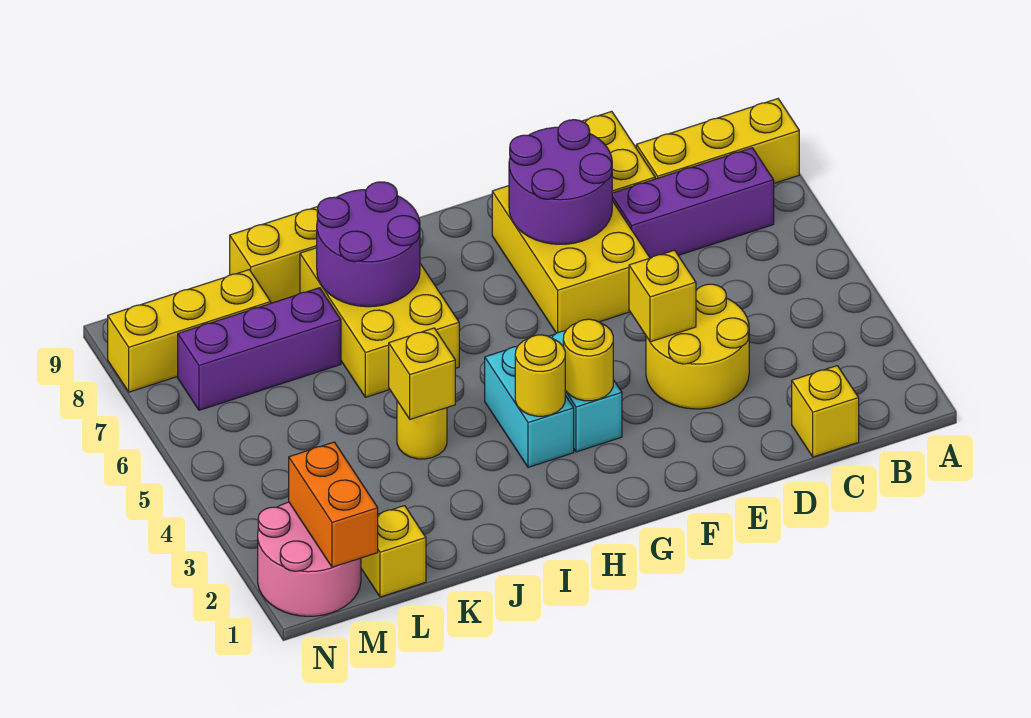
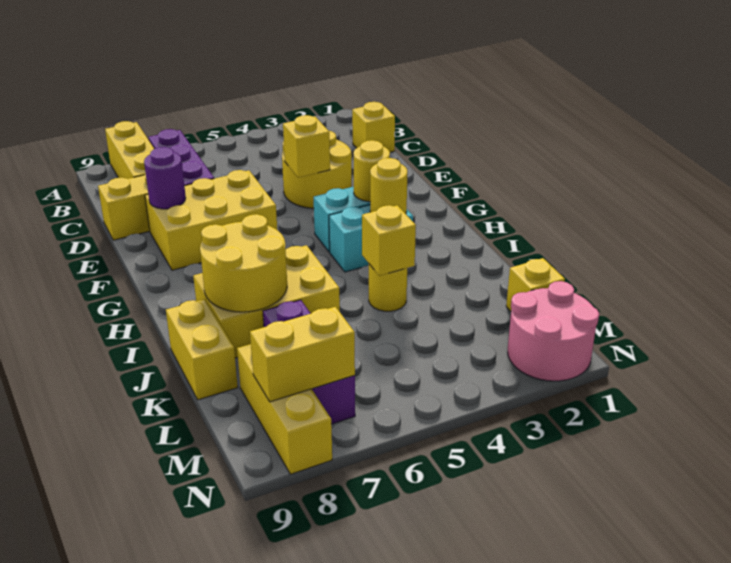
purple round brick E7:F8 level 2 -> purple round brick E8 level 2
purple round brick I7:J8 level 2 -> yellow round brick I7:J8 level 2
orange brick M1:M2 level 2 -> none
none -> yellow brick M7:M8 level 2

